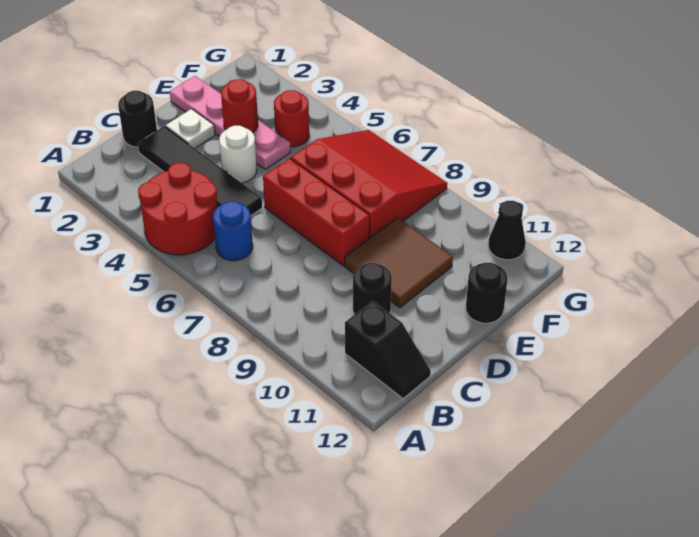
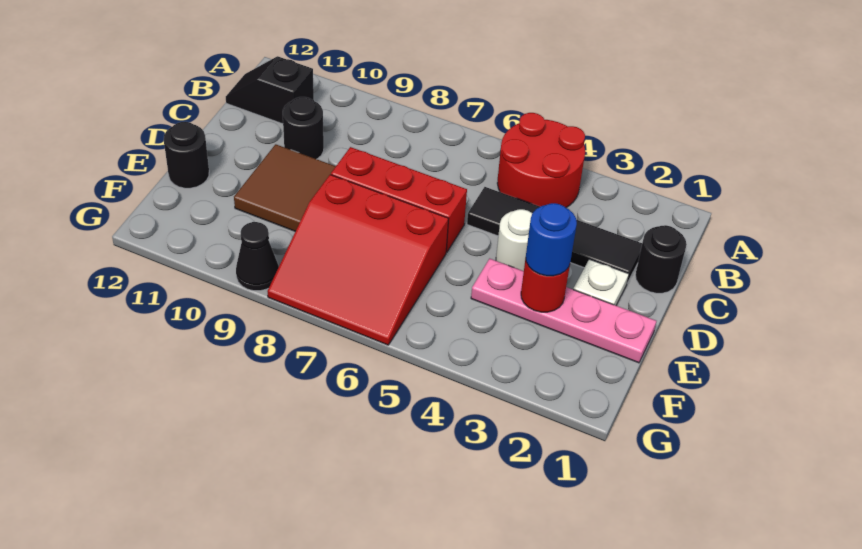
blue round brick B6 level 1 -> blue round brick E3 level 3
red round brick F4 level 1 -> none
black cone G11 level 1 -> black cone G9 level 1

